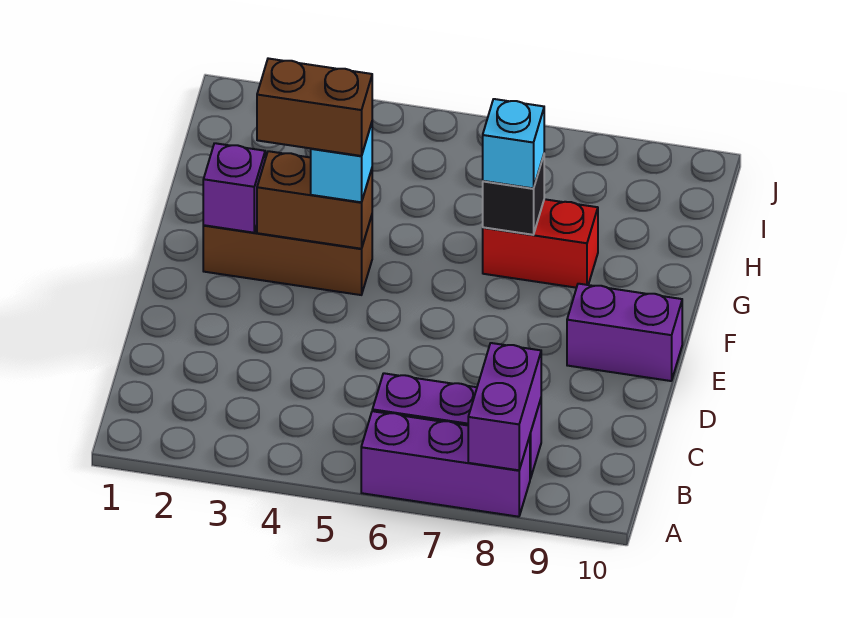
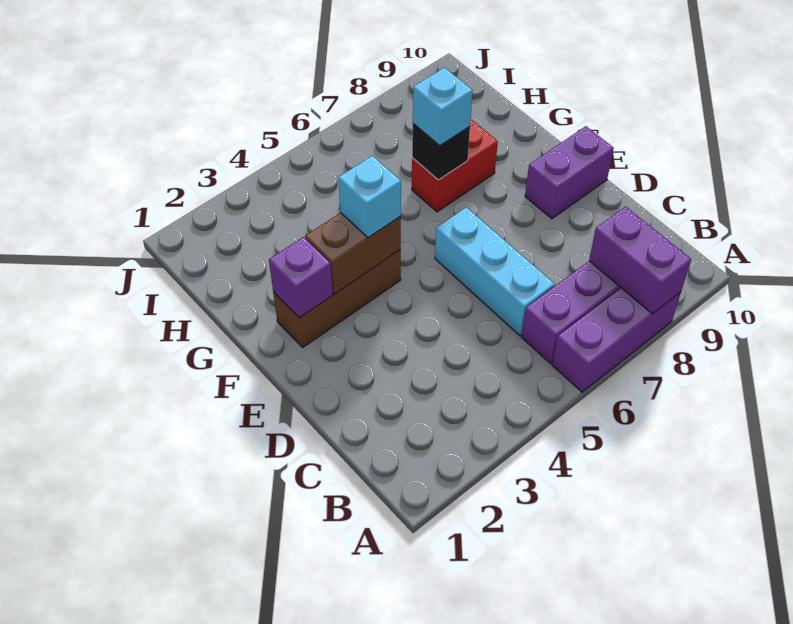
none -> cyan brick C6:E6 level 1
brown brick F3:F4 level 4 -> none

